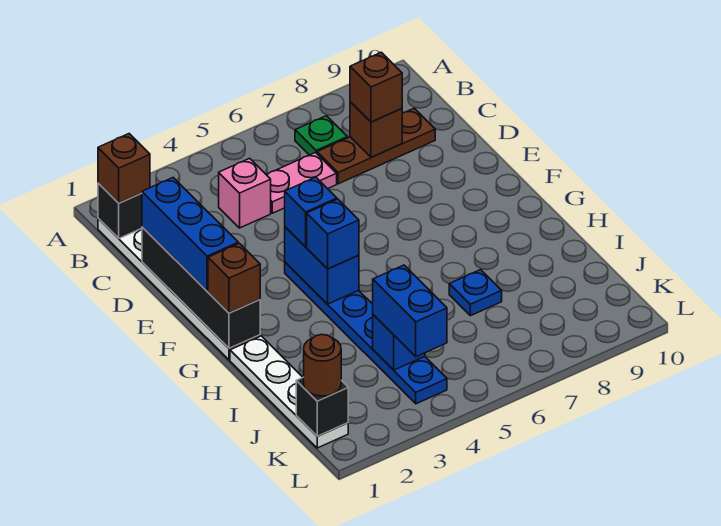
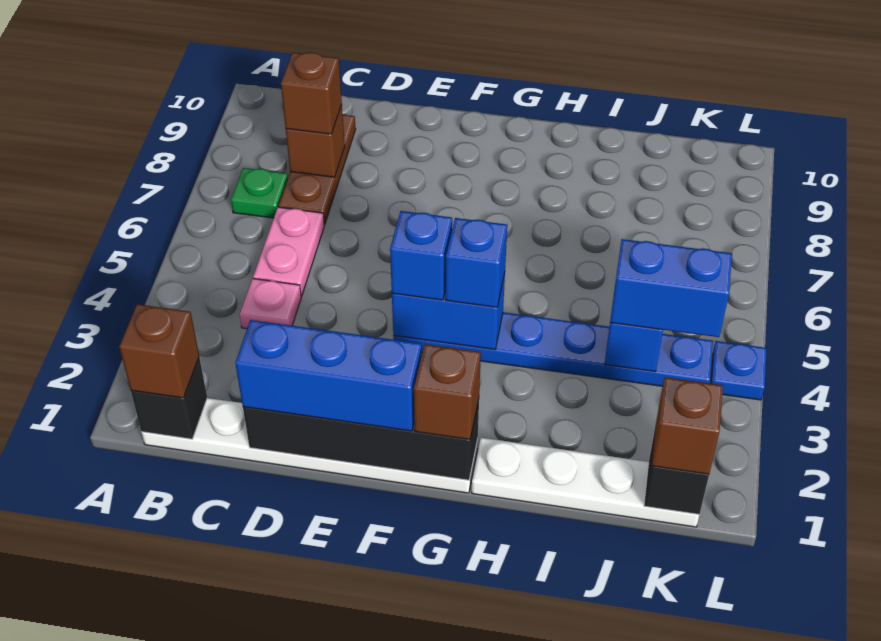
pink brick C4 level 1 -> pink plate C4 level 1
blue plate I7 level 1 -> blue plate L4 level 1
brown round brick K1 level 3 -> brown brick K1 level 3

